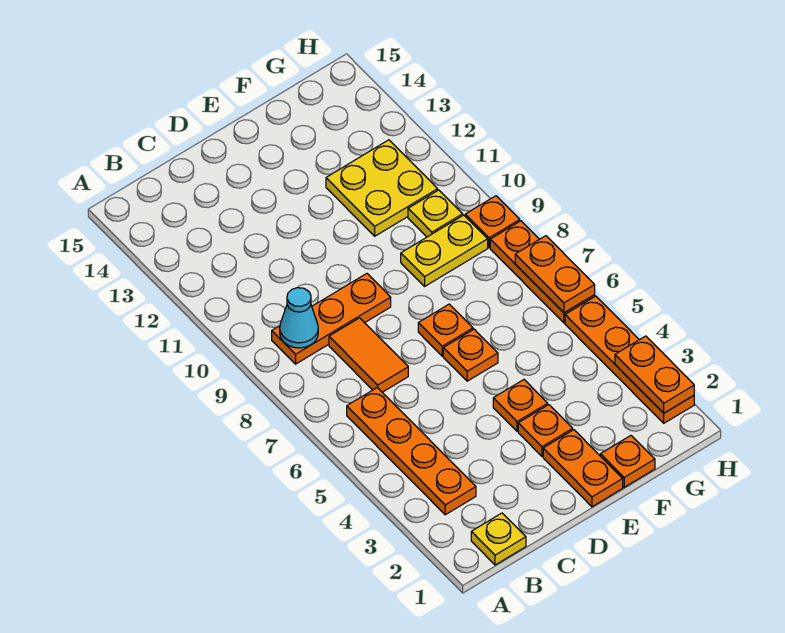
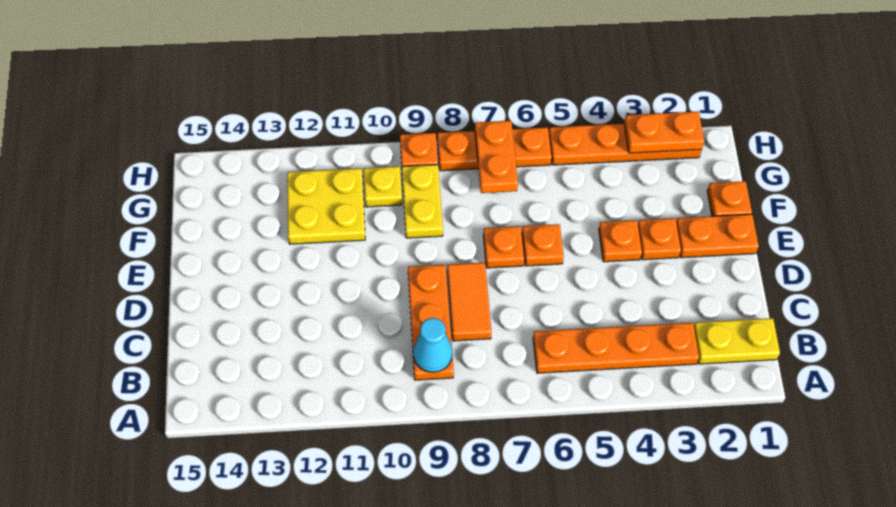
yellow plate B1 level 1 -> yellow plate B1:B2 level 1
orange tile C7:C8 level 1 -> orange tile C8:D8 level 1
orange plate H6:H7 level 2 -> orange plate G7:H7 level 2

